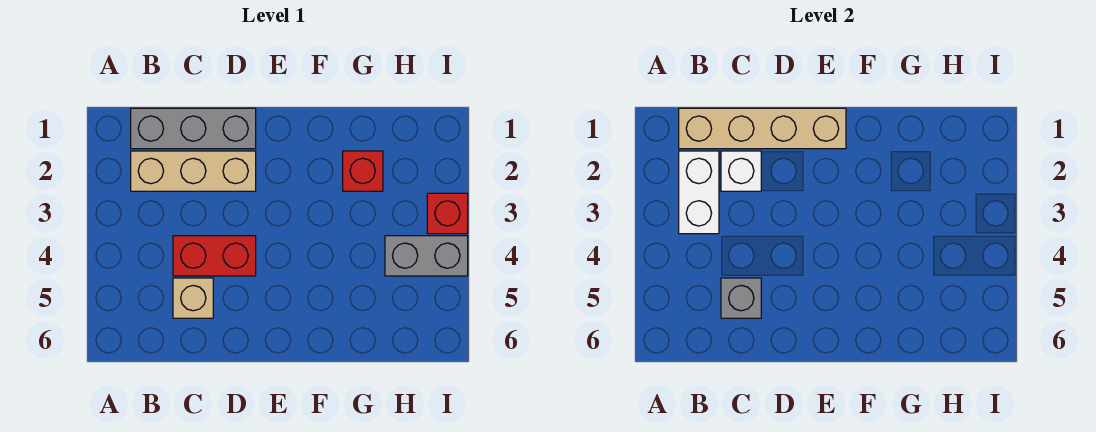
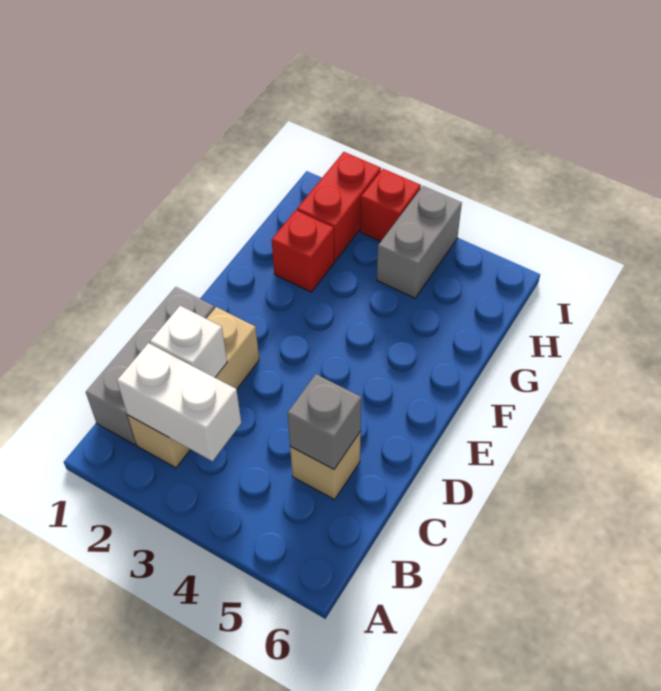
tan brick B1:E1 level 2 -> none
red brick C4:D4 level 1 -> red brick H2:I2 level 1

